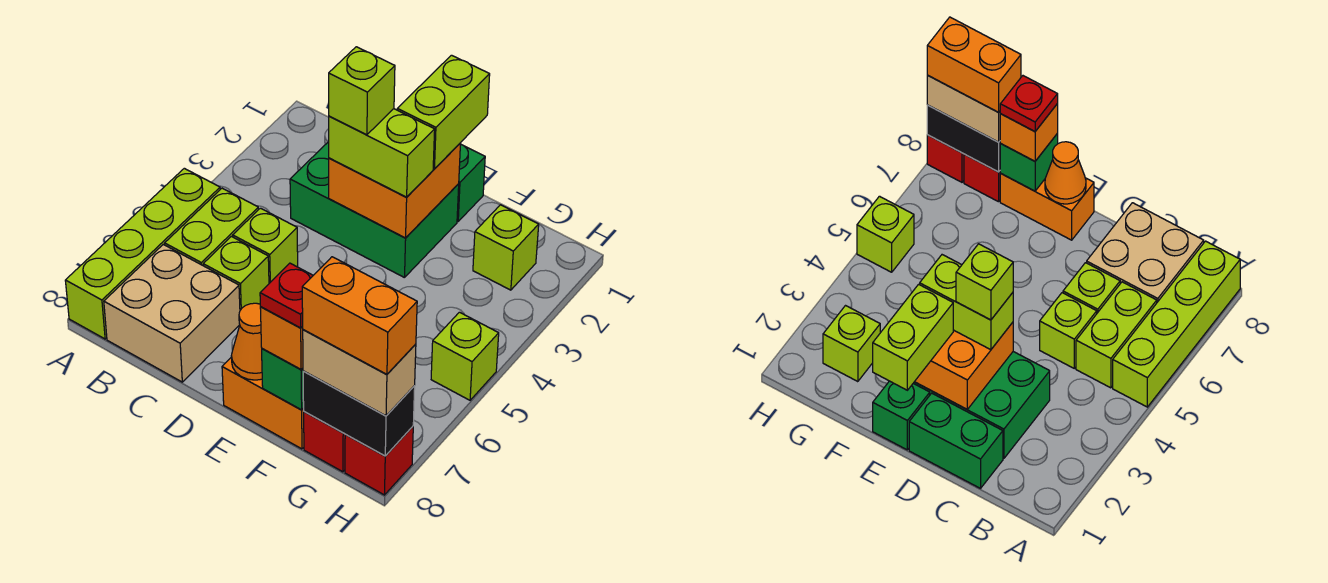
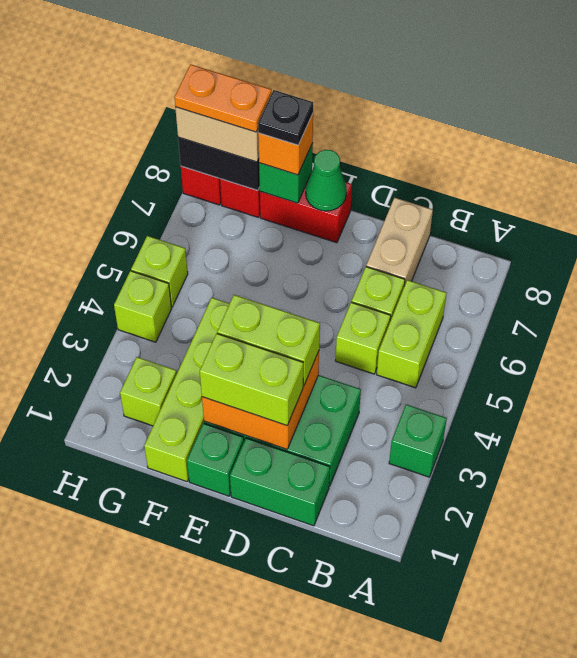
none -> green brick A3 level 1
lime brick A5:A8 level 1 -> lime brick F1:F4 level 1
tan brick B7:C8 level 1 -> tan brick C7:C8 level 1
lime brick D3 level 4 -> lime brick H4 level 1
lime brick E1:E2 level 3 -> lime brick D2:E2 level 3
orange brick E8:F8 level 1 -> red brick E8:F8 level 1
orange cone E8 level 2 -> green cone E8 level 2
red plate F8 level 4 -> black plate F8 level 4
orange brick G8:H8 level 4 -> orange plate G8:H8 level 4

